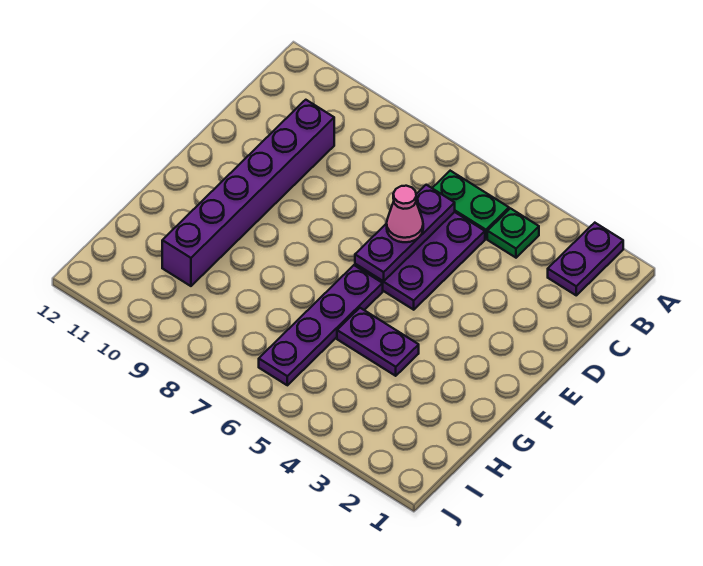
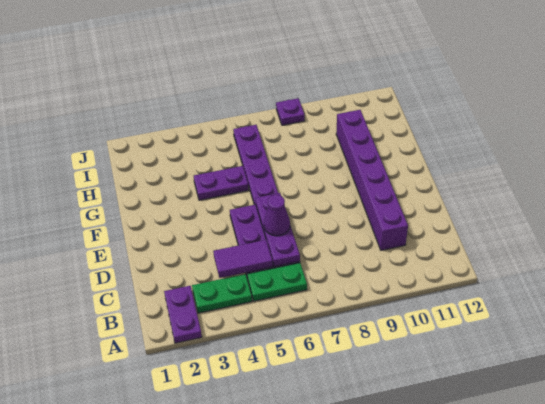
green plate B4 level 1 -> green plate B3:B4 level 1
none -> purple tile C4:C5 level 2
pink cone D6 level 3 -> purple cone D6 level 3
none -> purple plate J8 level 1

